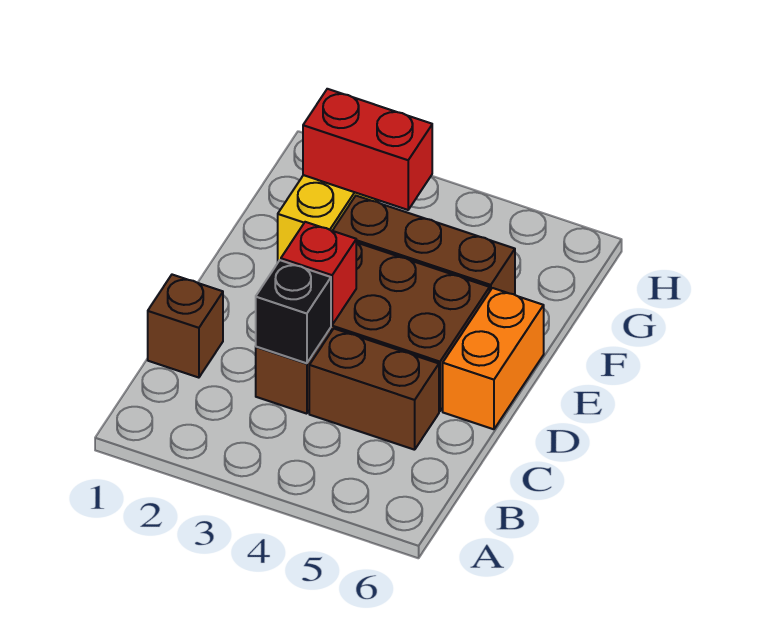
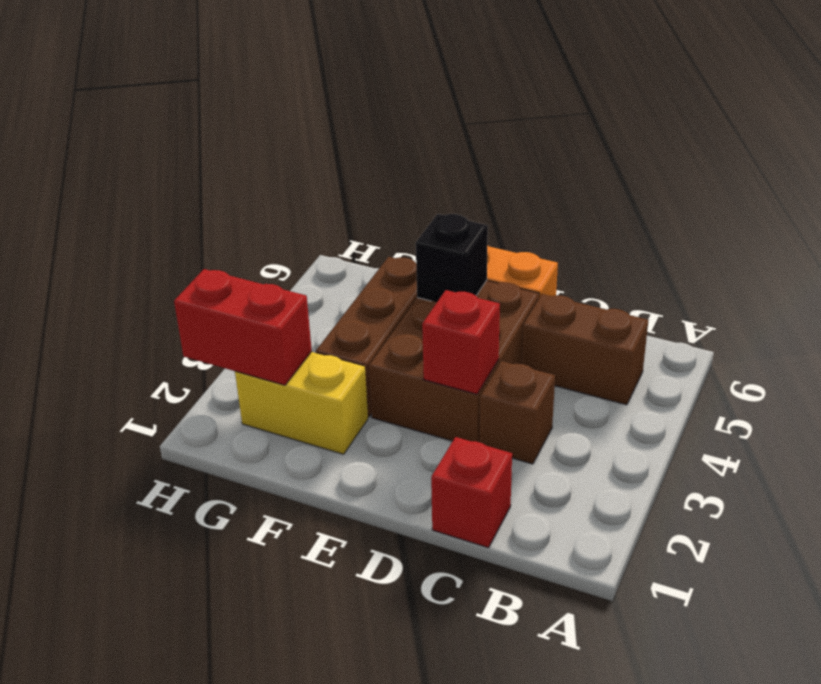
brown brick C1 level 1 -> red brick C1 level 1
black brick C3 level 2 -> black brick E5 level 2
brown brick C4:C5 level 1 -> brown brick B5:C5 level 1
red brick G2:G3 level 2 -> red brick G2:H2 level 2

